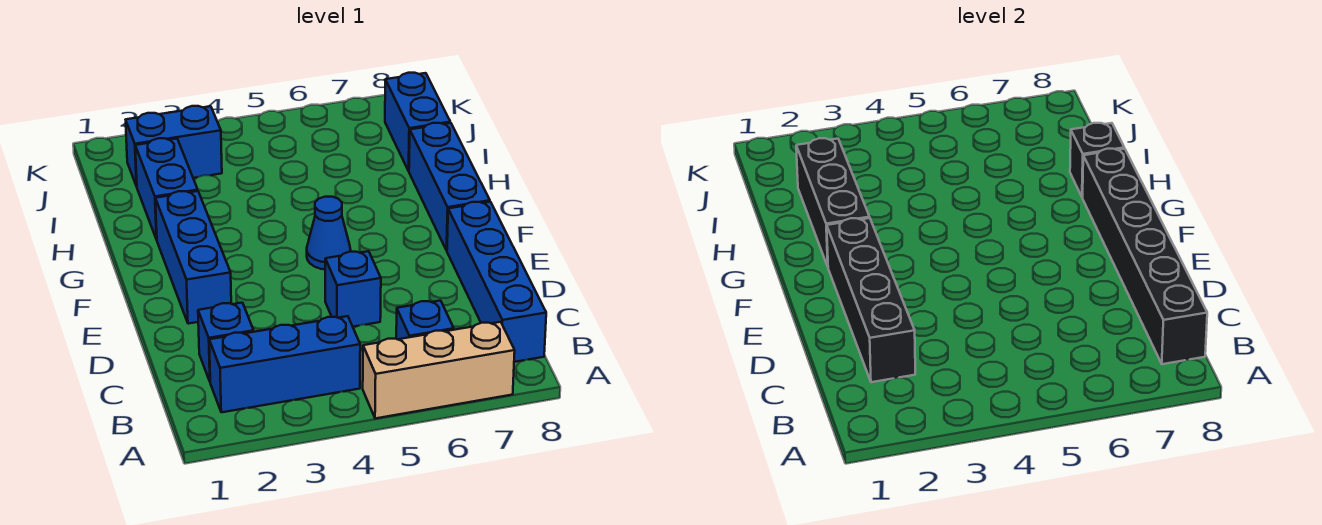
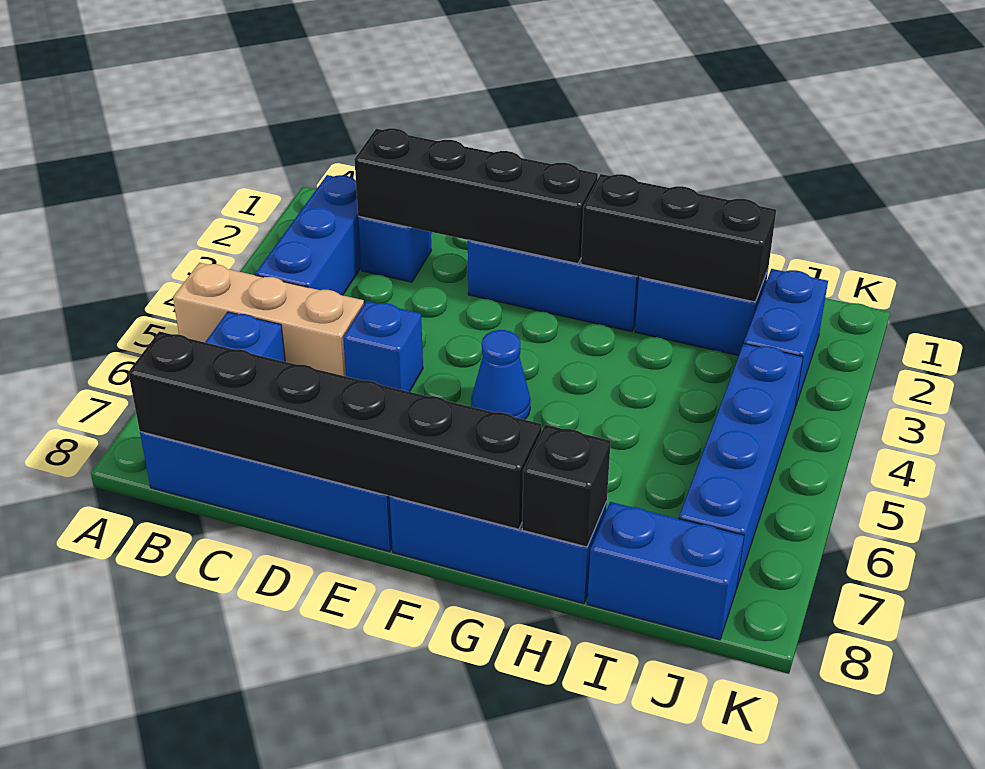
tan brick A5:A7 level 1 -> tan brick A5:C5 level 1
none -> blue brick J4:J7 level 1

